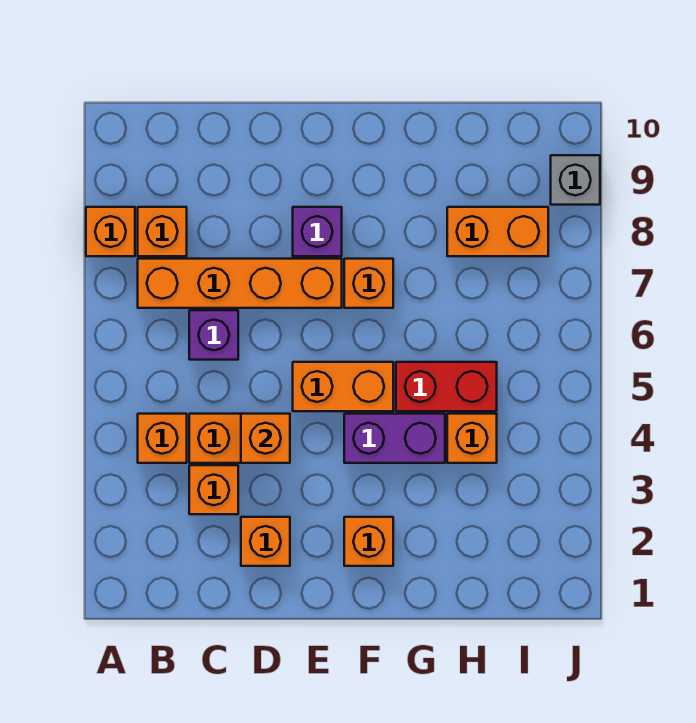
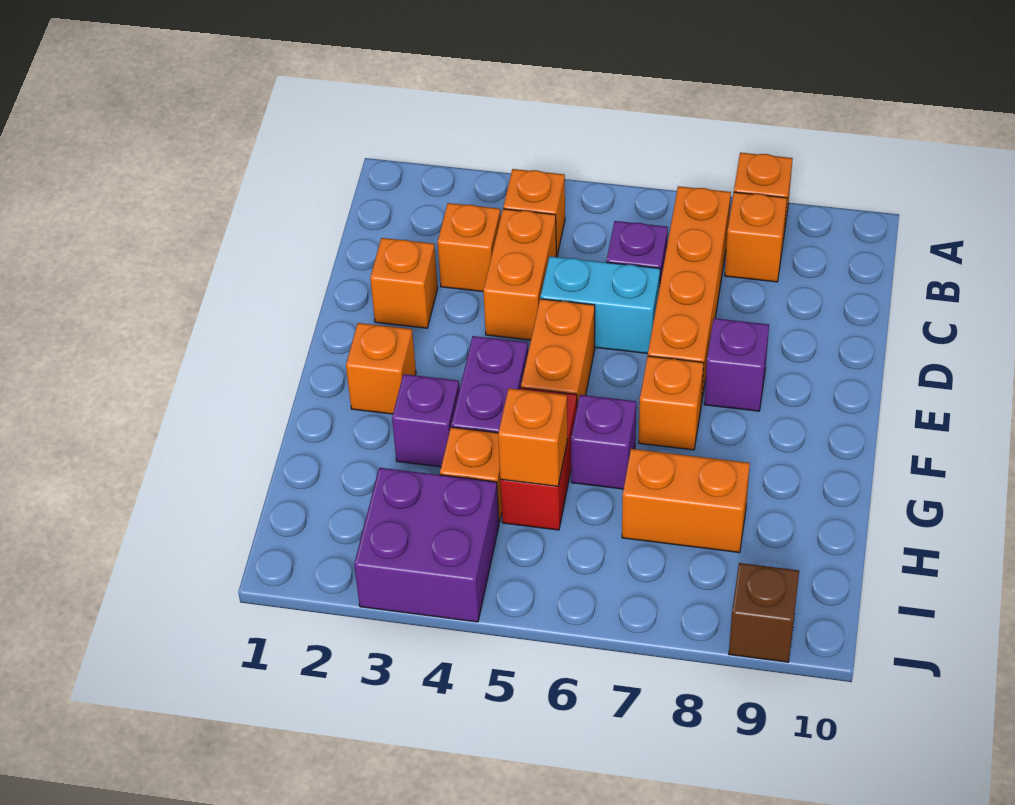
orange brick D4 level 2 -> orange brick H5 level 2
none -> cyan brick D5:D6 level 1
none -> purple brick G3 level 1
none -> purple brick G6 level 1
orange brick H8:I8 level 1 -> orange brick H7:H8 level 1
none -> purple brick I3:J4 level 1
grey brick J9 level 1 -> brown brick J9 level 1

